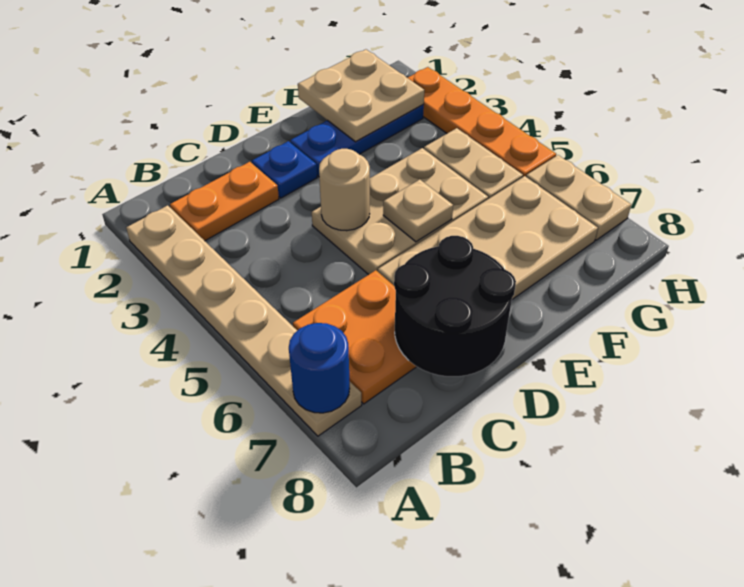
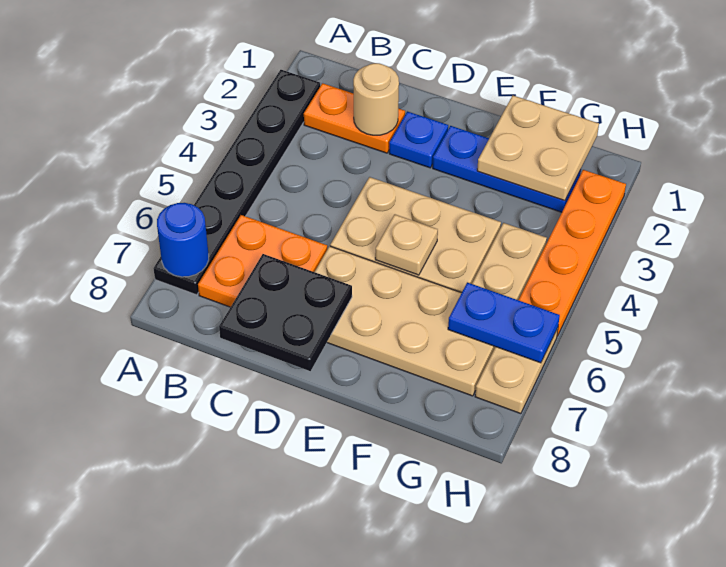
tan plate A2:A7 level 1 -> black plate A2:A7 level 1
black round brick C7:D8 level 2 -> black plate C7:D8 level 2
tan round brick D4 level 2 -> tan round brick C2 level 2
none -> blue plate G6:H6 level 2

